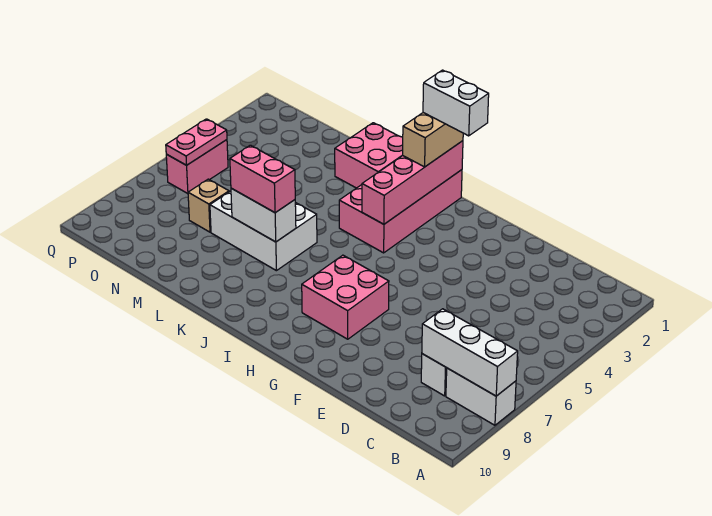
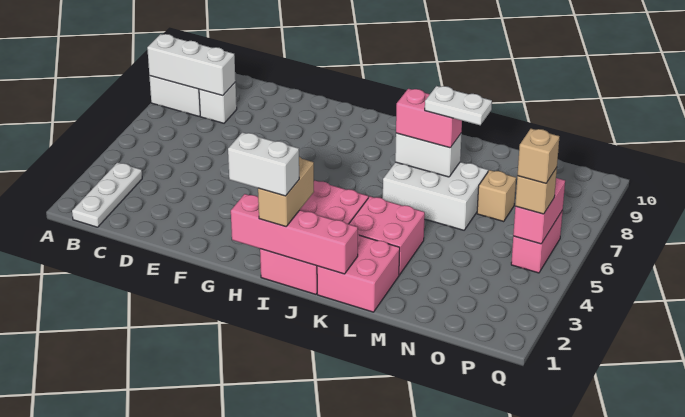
none -> white plate B1:B3 level 1
pink brick G7:H8 level 1 -> pink brick K3:L4 level 1
pink brick I1:I4 level 2 -> pink brick H1:K1 level 2
none -> white plate L7:M7 level 4
pink plate P5:P6 level 2 -> pink brick P5:P6 level 2
none -> tan brick P5 level 3
none -> tan brick P5 level 4

